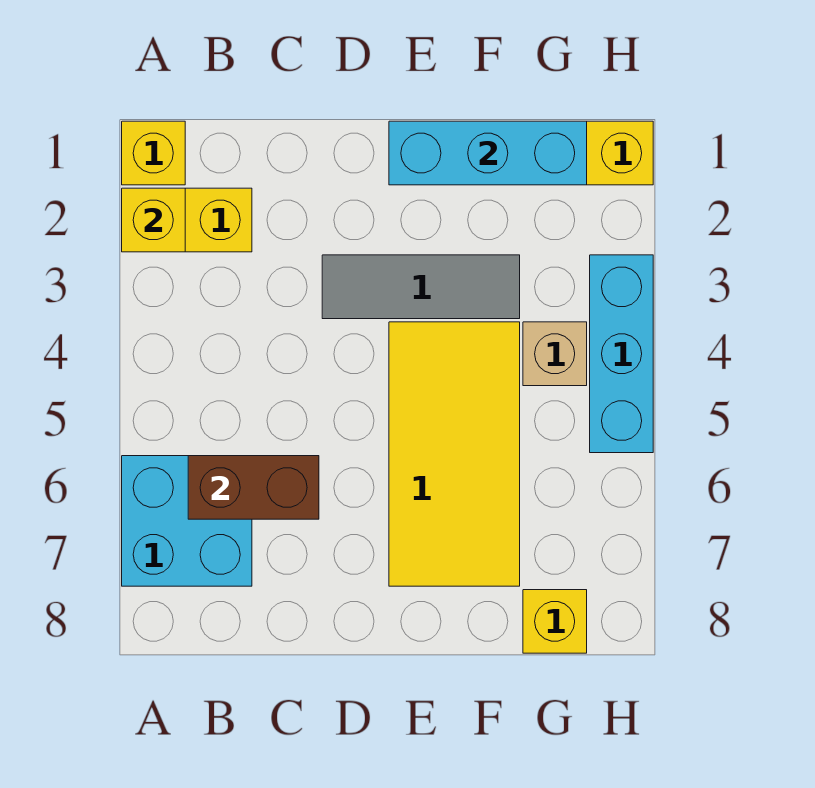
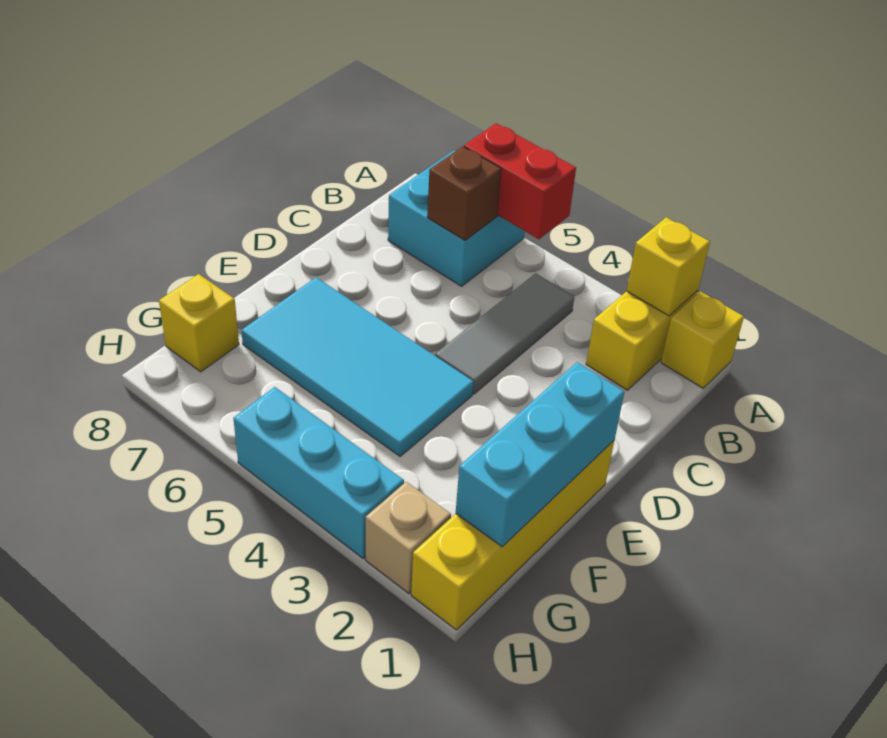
none -> red brick A5:A6 level 2
brown brick B6:C6 level 2 -> brown brick B6 level 2
grey tile D3:F3 level 1 -> grey tile B4:D4 level 1
yellow tile E4:F7 level 1 -> cyan tile E4:F7 level 1
tan brick G4 level 1 -> tan brick H2 level 1

